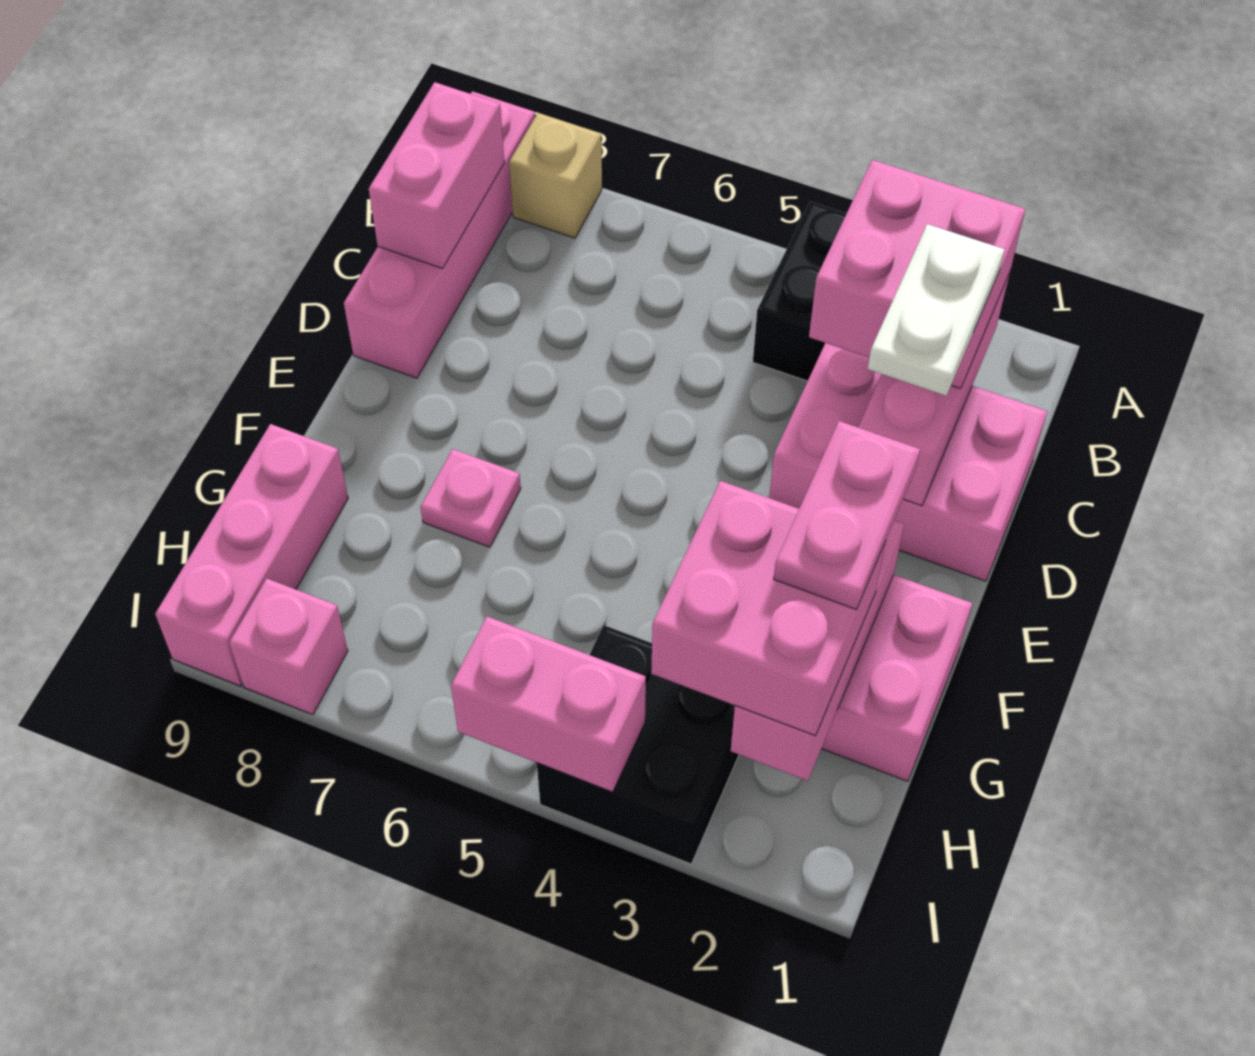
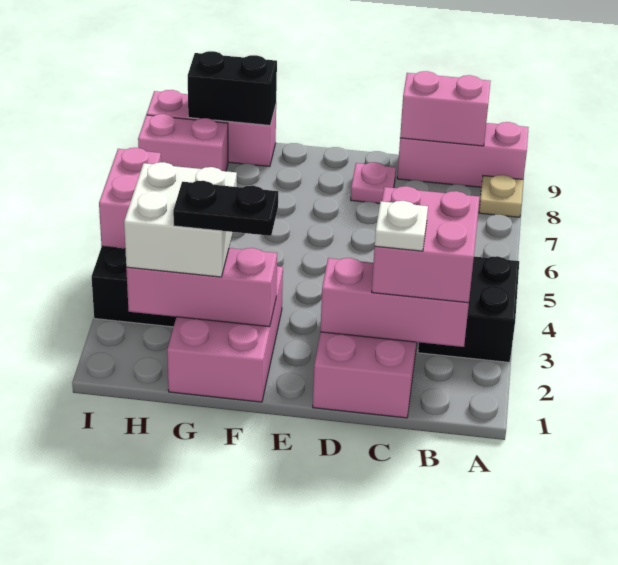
tan brick A8 level 1 -> tan plate A8 level 1
pink brick A9:D9 level 1 -> pink brick A9:C9 level 1
white plate C2:D2 level 4 -> white plate C2 level 4
pink plate F2:G2 level 4 -> black plate F2:G2 level 4
pink plate F7 level 1 -> pink plate D8 level 1
pink brick G2:H3 level 3 -> white brick G2:H3 level 3
none -> black brick G9:H9 level 2
pink brick I8 level 1 -> pink brick H8:I8 level 1

